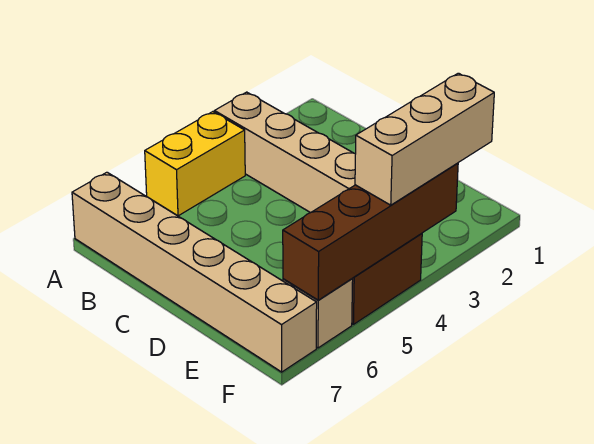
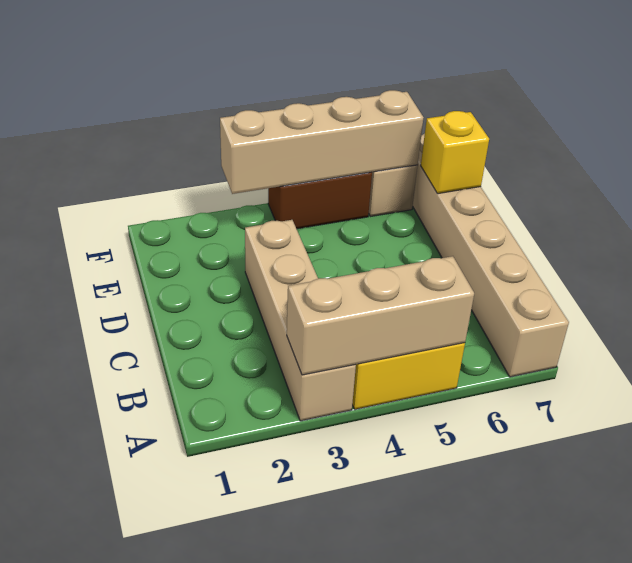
none -> yellow brick E7 level 2
tan brick F2:F4 level 3 -> tan brick A3:A5 level 2
brown brick F3:F6 level 2 -> tan brick F3:F6 level 2

